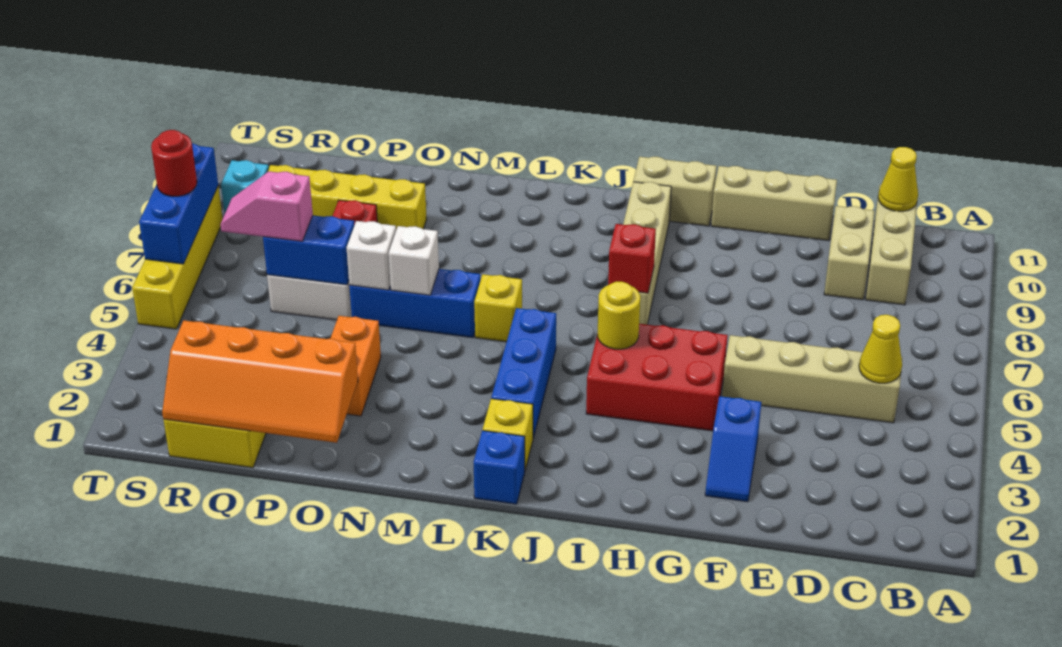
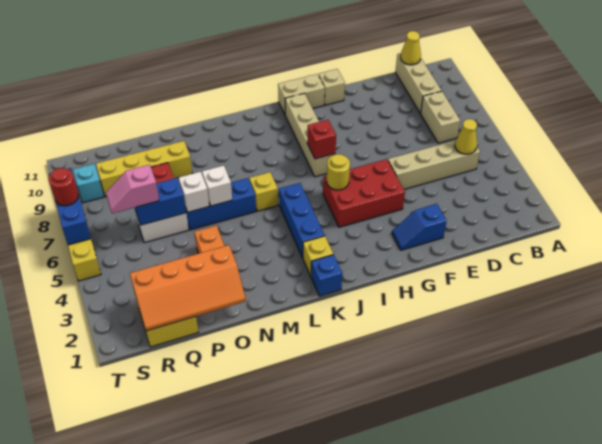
tan brick D9:D10 level 1 -> tan brick C7:C8 level 1
tan brick E11:G11 level 1 -> tan brick G11 level 1
blue slope F2:F3 level 1 top 3 -> blue slope F2:G2 level 1 top F

